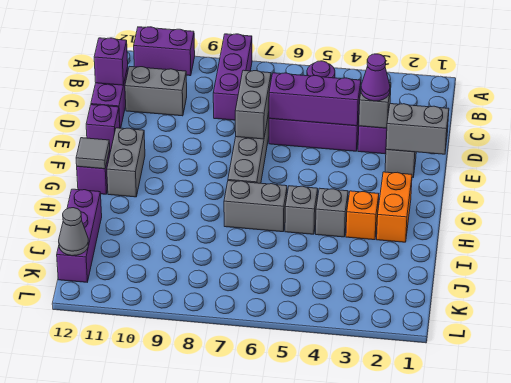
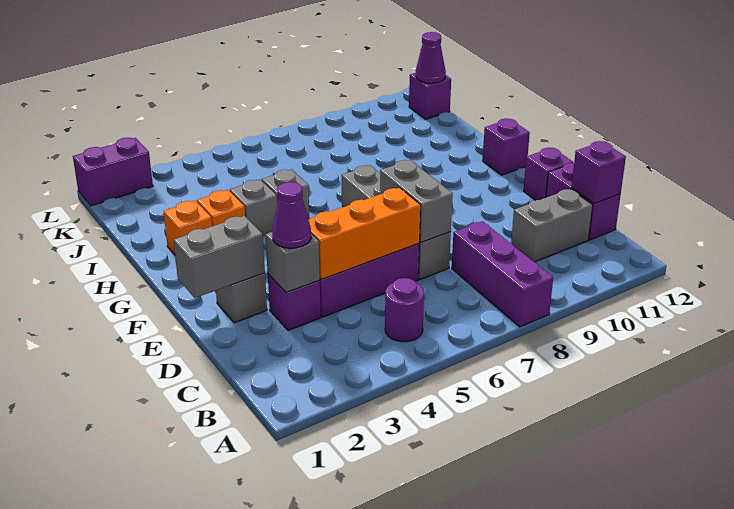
purple brick A10:A11 level 1 -> purple brick L1:L2 level 1
purple brick D4:D6 level 2 -> orange brick D4:D6 level 2
grey brick F11:G11 level 1 -> none
orange brick G2:H2 level 1 -> orange brick H2 level 1
grey tile G12 level 2 -> none
grey brick H6:H7 level 1 -> none
purple brick I12:K12 level 1 -> purple brick K12 level 1
grey cone K12 level 2 -> purple cone K12 level 2

